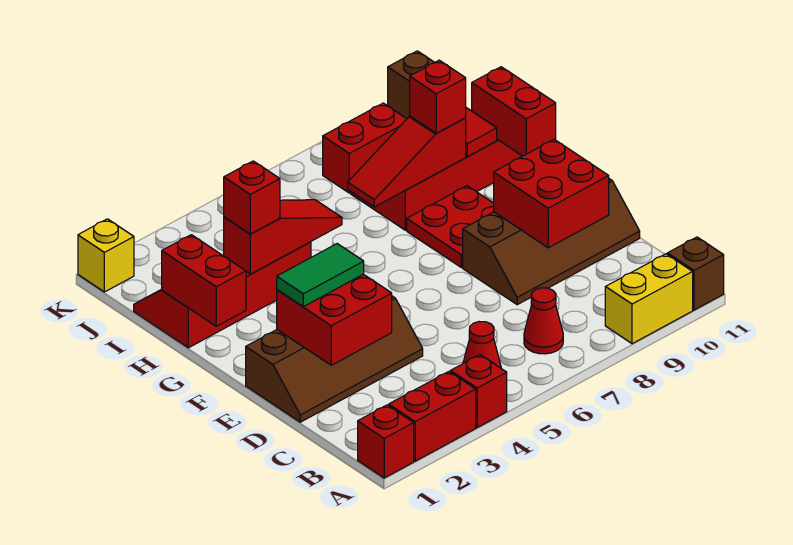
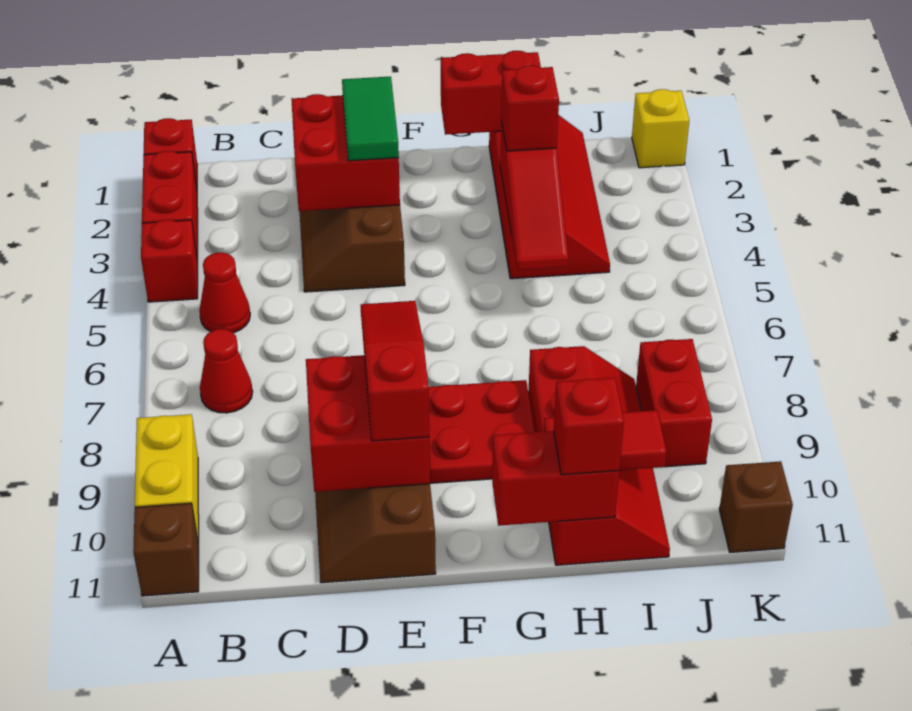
red slope H7:H9 level 2 top 9 -> red slope E8:E10 level 3 top 10
red brick H9 level 3 -> red brick H11 level 3

